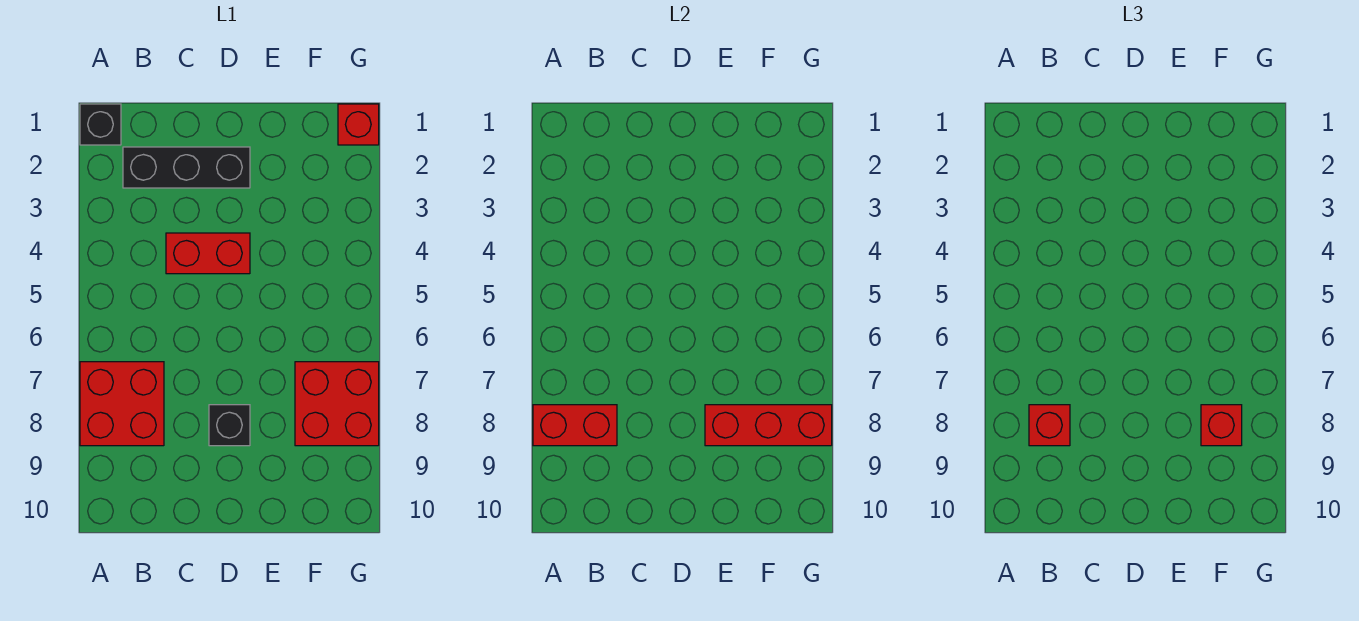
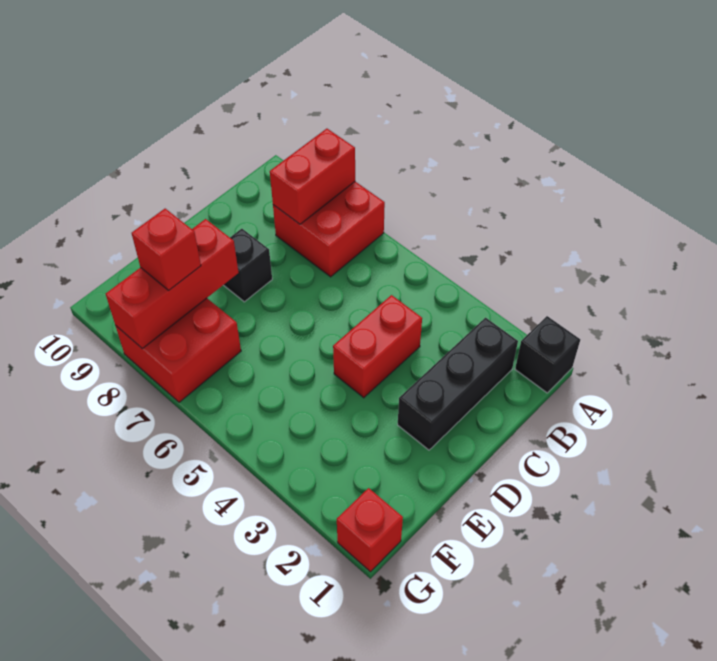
red brick B8 level 3 -> none

